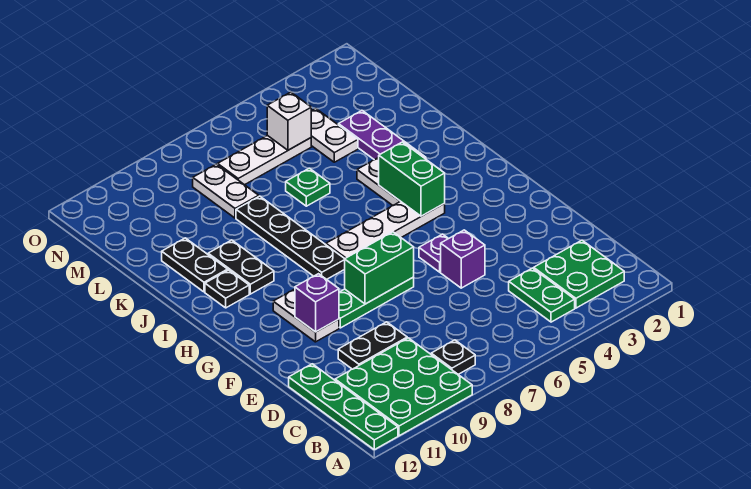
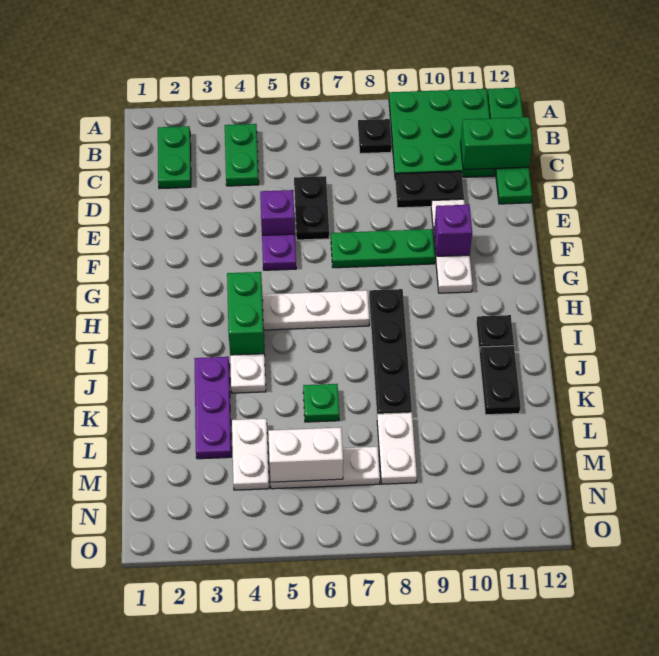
green plate B2:C3 level 1 -> green plate B2:C2 level 1
green brick F7:F8 level 2 -> green brick C11:C12 level 2
white plate F10:G10 level 1 -> white plate E10:G10 level 1
black plate I10:J10 level 1 -> black plate D6:E6 level 1
white brick M5 level 2 -> white brick M5:M6 level 2

